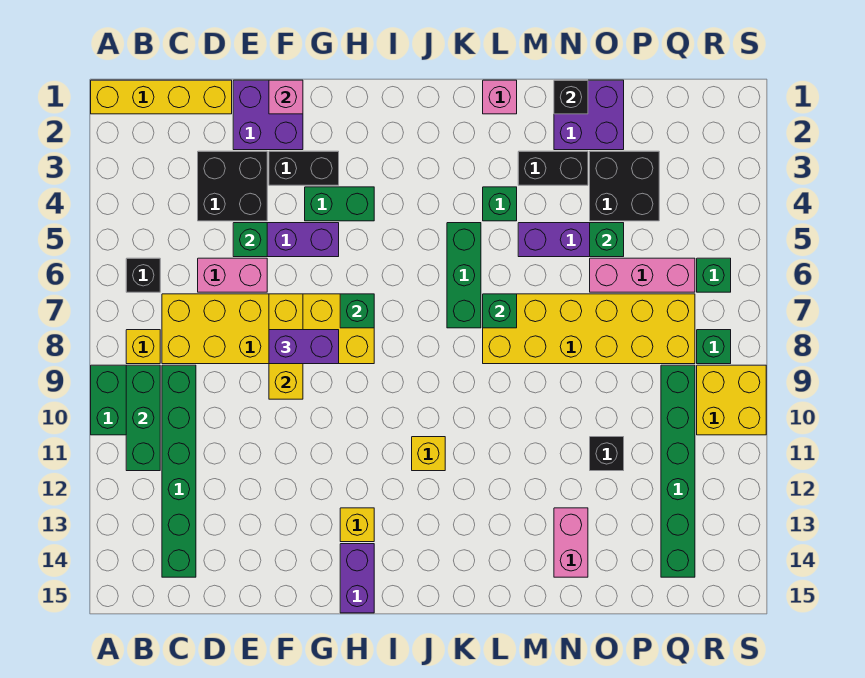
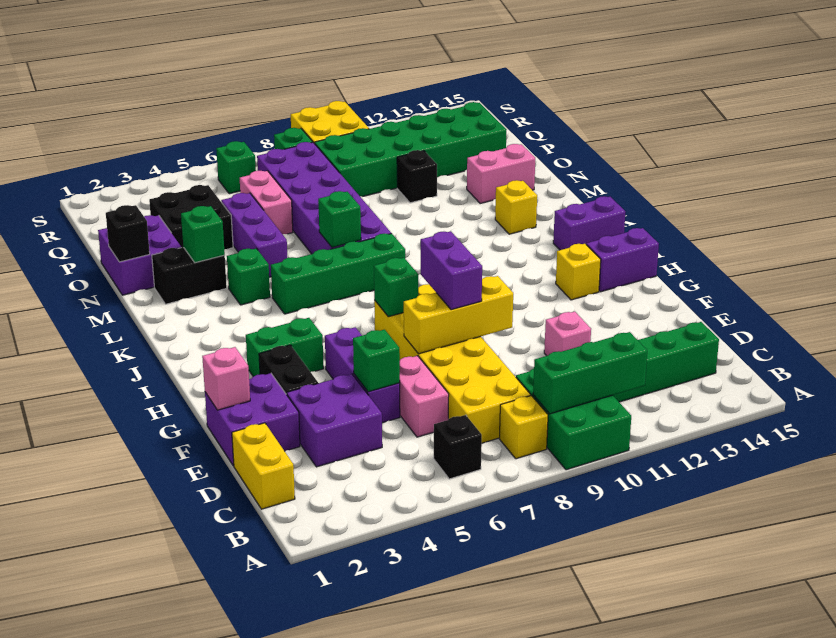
yellow brick A1:D1 level 1 -> yellow brick C1:D1 level 1
black brick D3:E4 level 1 -> purple brick D3:E4 level 1
green brick G4:H4 level 1 -> green brick H3:H4 level 1
yellow brick J11 level 1 -> yellow brick L13 level 1
none -> purple brick J14:J15 level 1
green brick K5:K7 level 1 -> green brick K5:K8 level 1
pink brick L1 level 1 -> pink brick E11 level 1
yellow brick L7:Q8 level 1 -> purple brick L7:Q8 level 1
black brick M3:N3 level 1 -> black brick M2:M3 level 1
green brick O5 level 2 -> green brick M3 level 2
pink brick O6:Q6 level 1 -> pink brick O6:P6 level 1
green brick Q9:Q14 level 1 -> green brick P9:Q14 level 1

